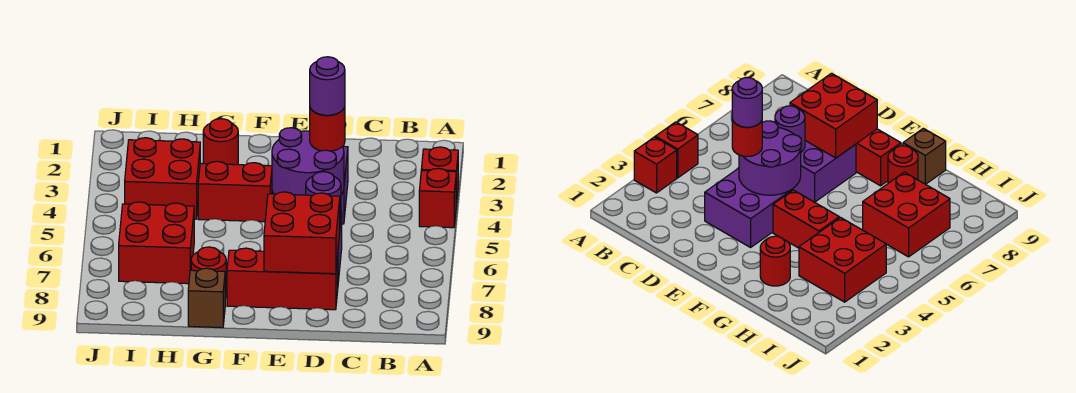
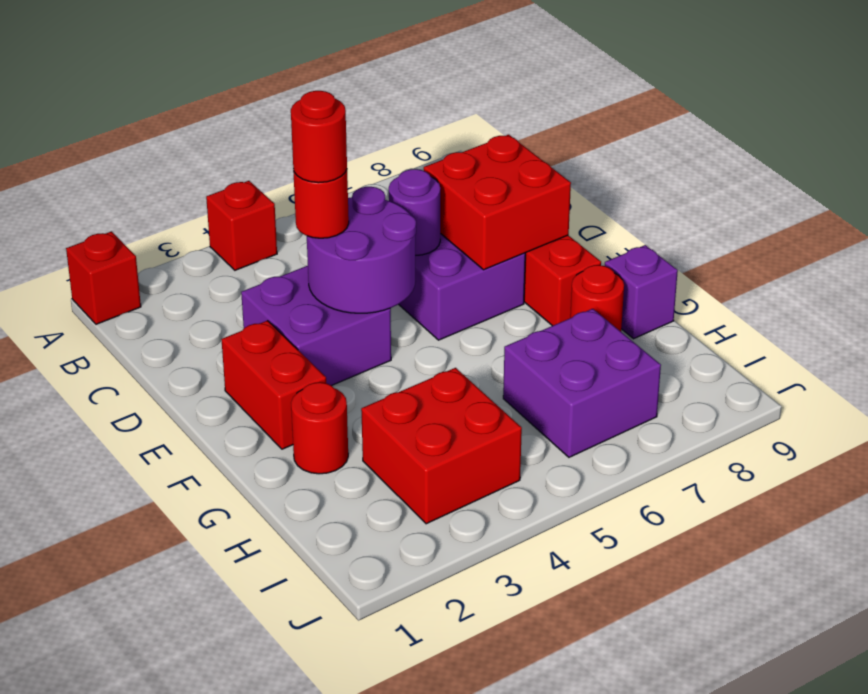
red brick A3 level 1 -> red brick A1 level 1
purple round brick D4 level 4 -> red round brick D4 level 4
red brick F4:G4 level 1 -> red brick E2:F2 level 1
brown brick G9 level 1 -> purple brick G9 level 1
red brick H6:I7 level 1 -> purple brick H6:I7 level 1

